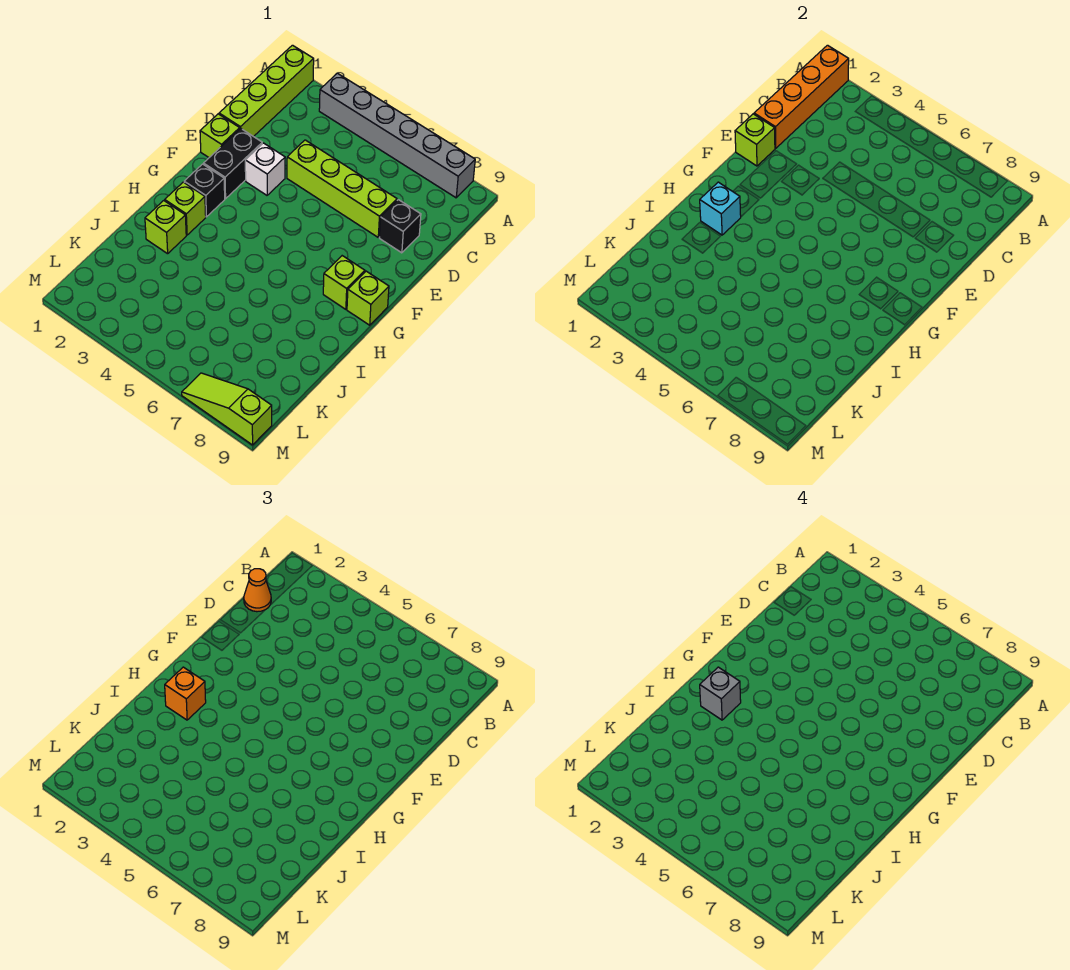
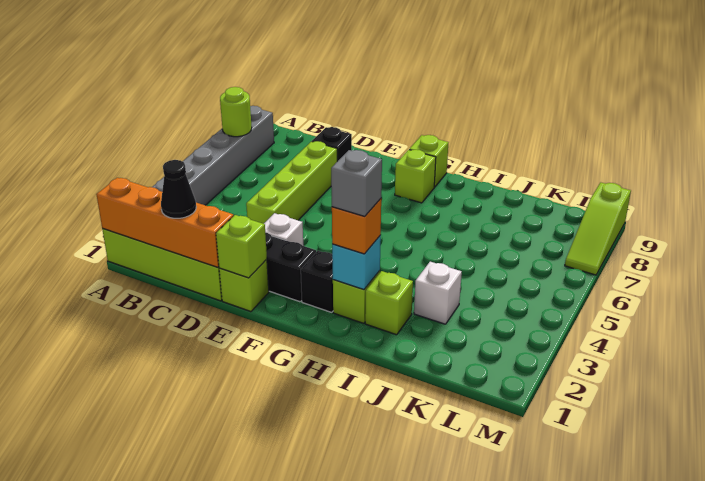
none -> lime round brick A7 level 2
orange cone C1 level 3 -> black cone C1 level 3
none -> white brick J3 level 1

